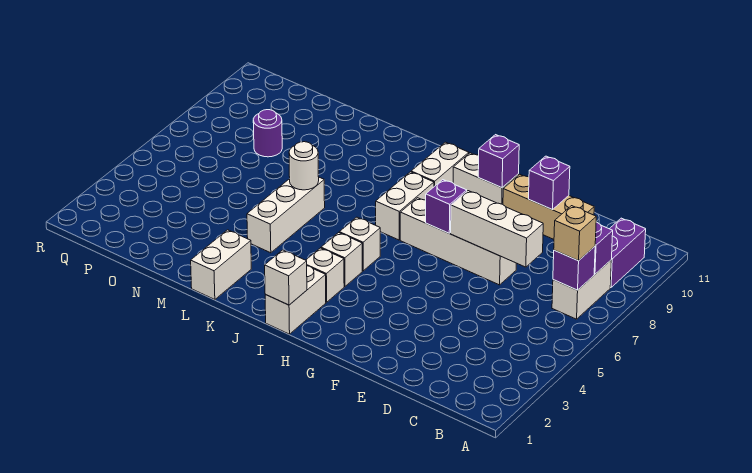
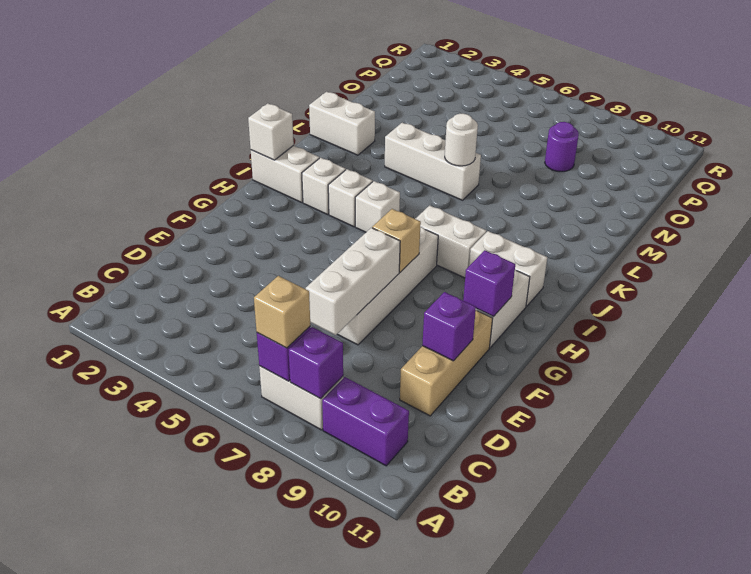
purple brick G7 level 2 -> tan brick G7 level 2

